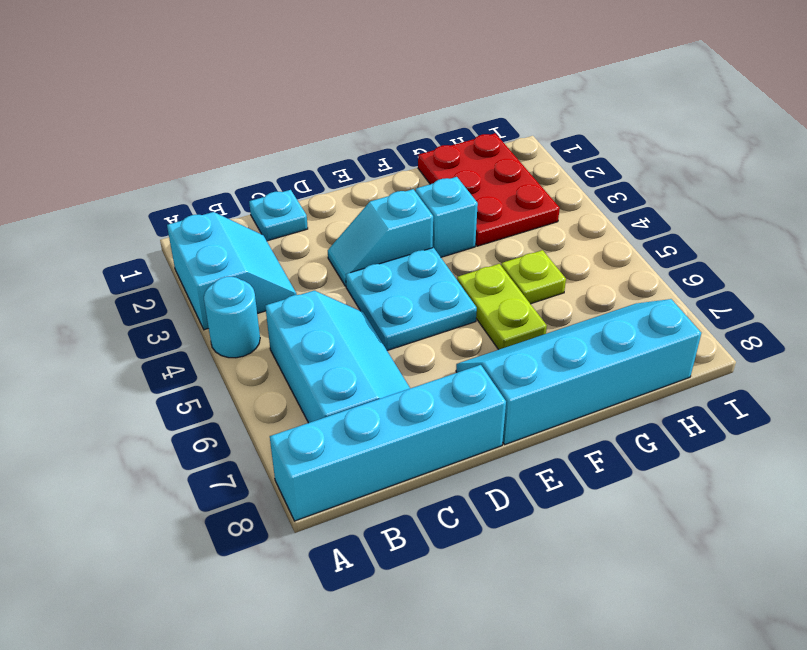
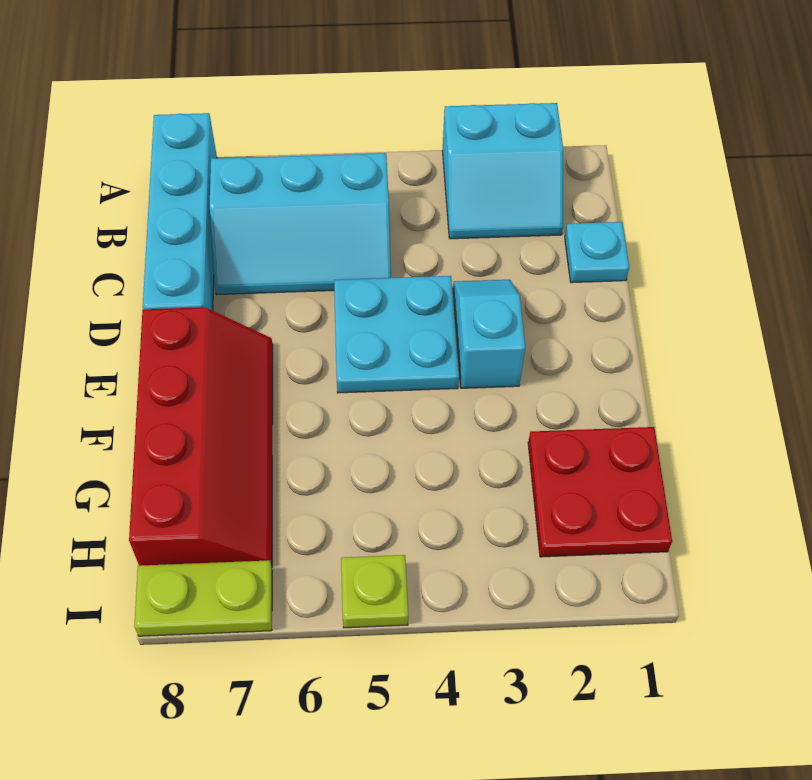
cyan round brick A4 level 1 -> none
cyan slope E7:H8 level 1 top 8 -> red slope E7:H8 level 1 top 8
cyan brick F3 level 1 -> none
lime plate F5:F6 level 1 -> lime plate I7:I8 level 1
red plate G1:H3 level 1 -> red plate G1:H2 level 1
lime plate G5 level 1 -> lime plate I5 level 1

